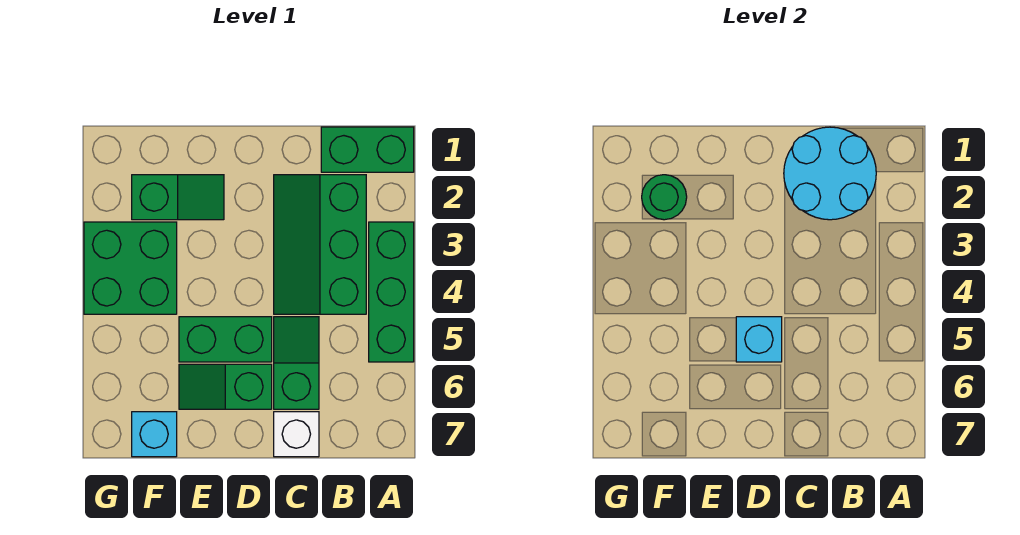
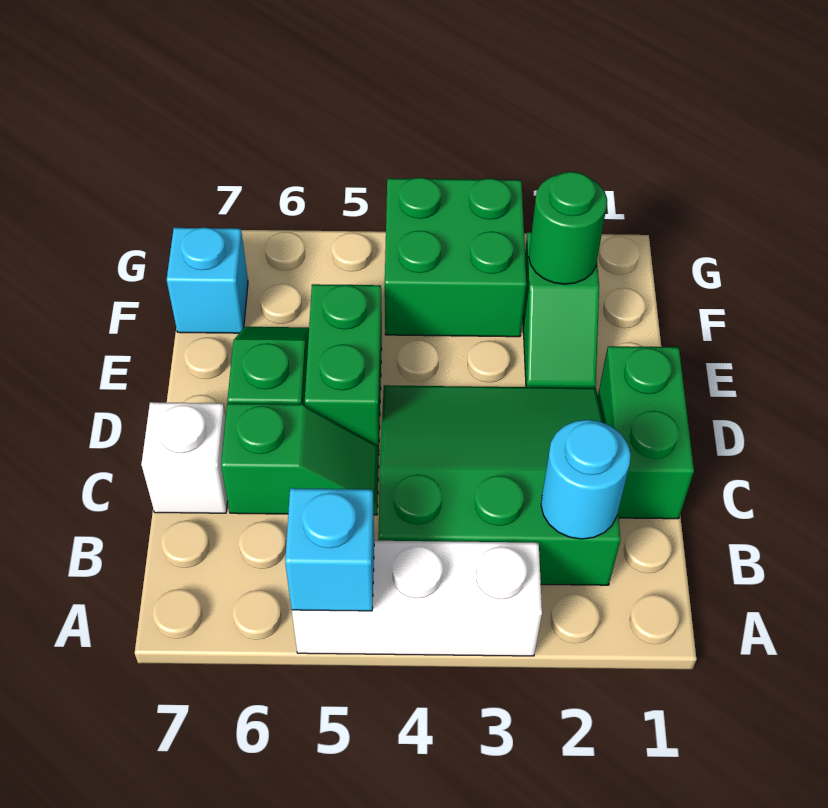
green brick A1:B1 level 1 -> green brick C1:D1 level 1
green brick A3:A5 level 1 -> white brick A3:A5 level 1
cyan round brick B1:C2 level 2 -> cyan round brick B2 level 2
green slope B2:C4 level 1 top B -> green slope B2:D4 level 1 top B
cyan brick D5 level 2 -> cyan brick A5 level 2

